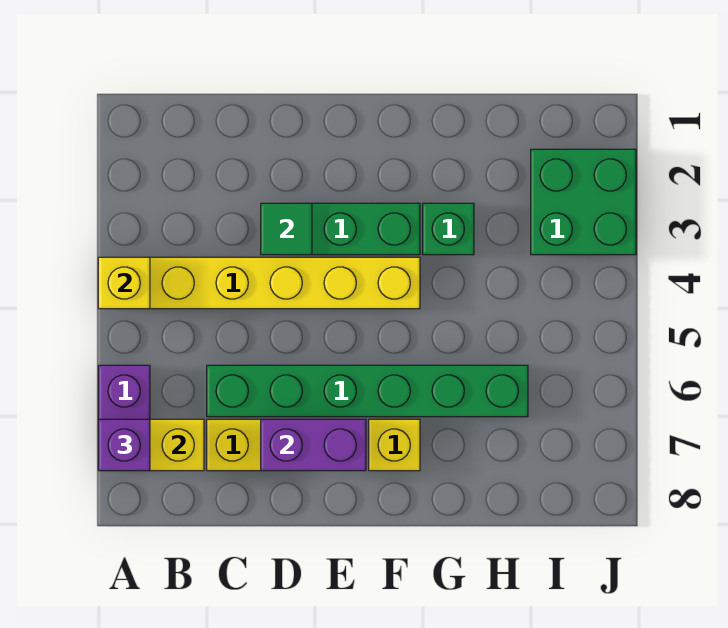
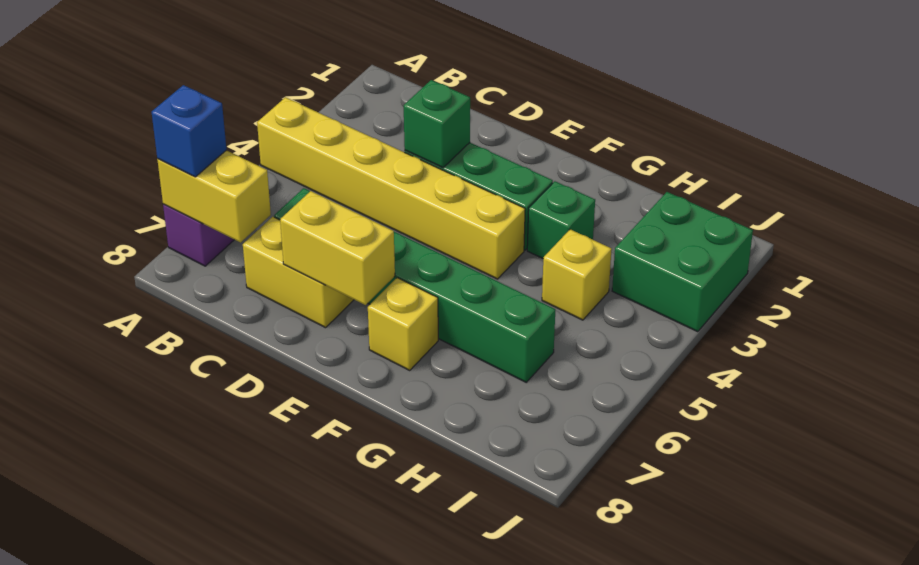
yellow brick A4 level 2 -> yellow brick H4 level 1
purple brick A7 level 3 -> blue brick A7 level 3
green tile D3 level 2 -> green brick D3 level 2
purple brick D7:E7 level 2 -> yellow brick D7:E7 level 2

